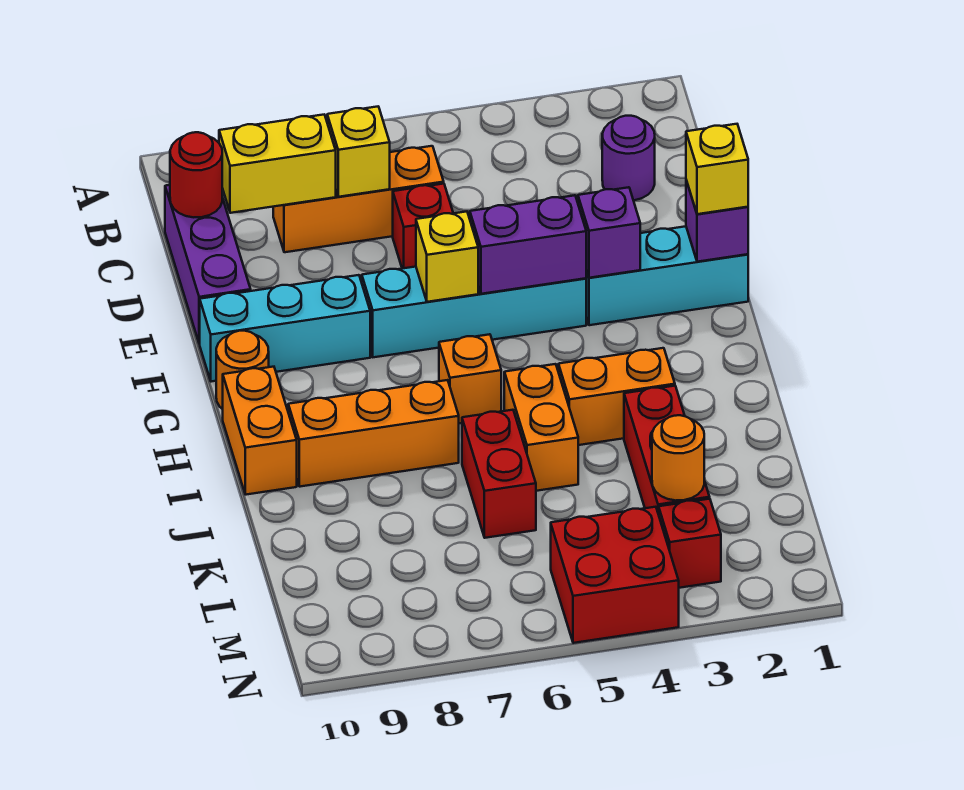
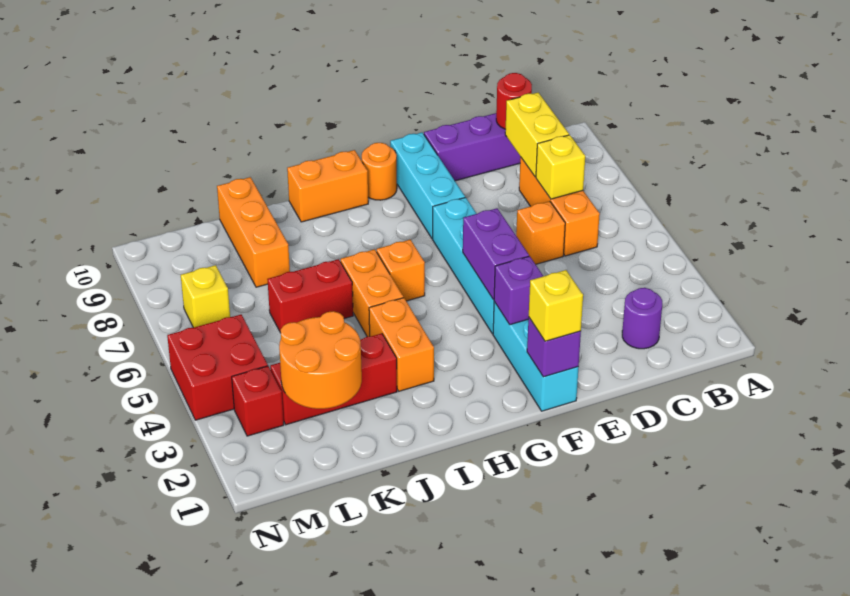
red brick D6 level 1 -> orange brick D6 level 1
yellow brick F6 level 2 -> yellow brick M7 level 1
orange brick I5:J5 level 1 -> orange brick I5:I6 level 1
orange brick I7:I9 level 1 -> orange brick K8:K10 level 1
orange round brick L3 level 2 -> orange round brick K2:L3 level 2

